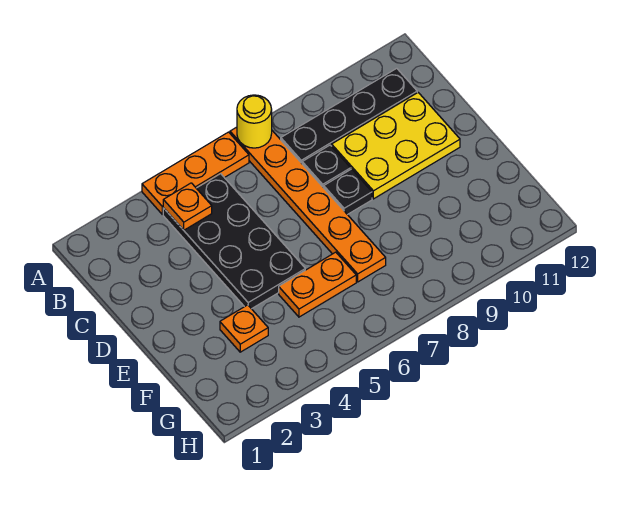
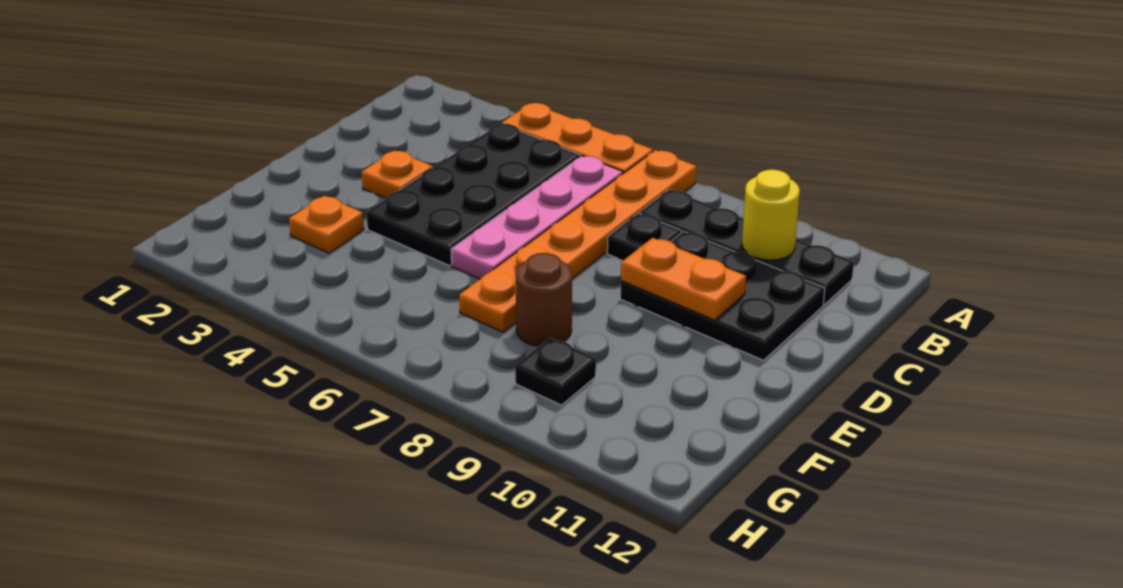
yellow round brick A7 level 2 -> yellow round brick B10 level 2
orange plate B4 level 2 -> orange plate D3 level 1
none -> pink plate B6:E6 level 1
yellow plate C9:D11 level 1 -> black plate C9:D11 level 1
black plate D8 level 1 -> black plate G9 level 1
orange plate F5:F6 level 1 -> orange plate D9:D10 level 2
none -> brown round brick F8 level 1

